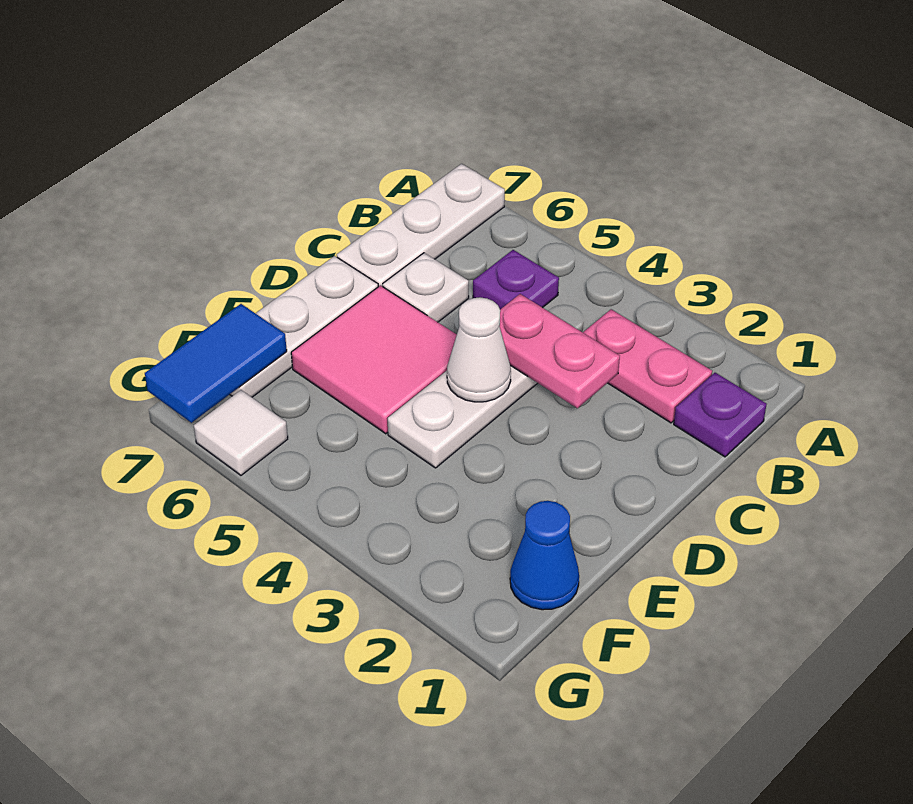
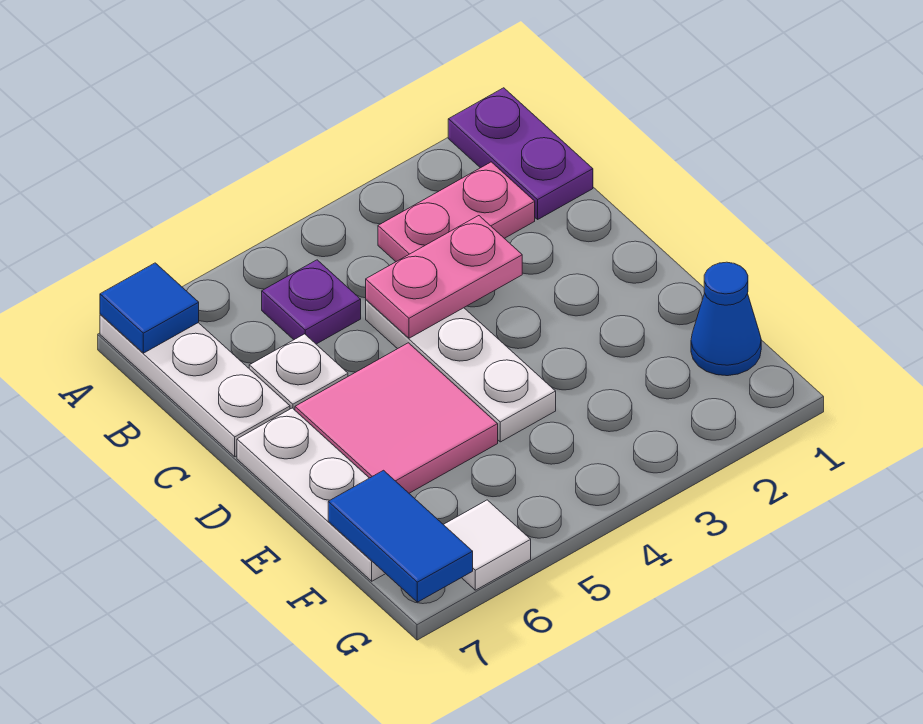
none -> blue tile A7 level 2
purple plate B1 level 1 -> purple plate A1:B1 level 1
white cone D4 level 2 -> none

